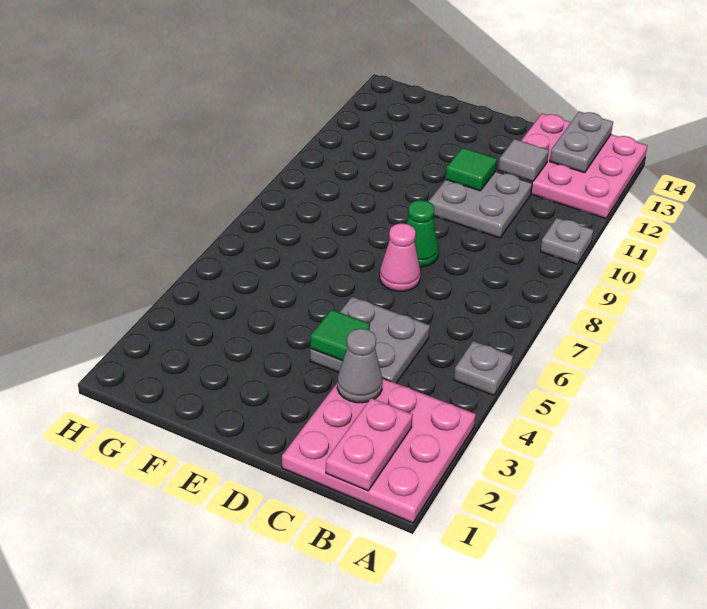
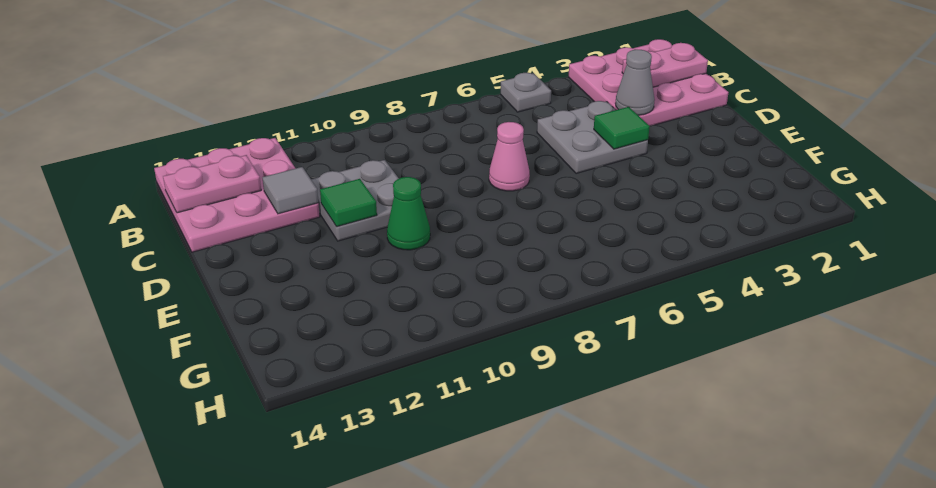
grey plate A10 level 1 -> none
grey plate B13:B14 level 2 -> pink plate B13:B14 level 2
green cone D8 level 1 -> green cone E10 level 1

